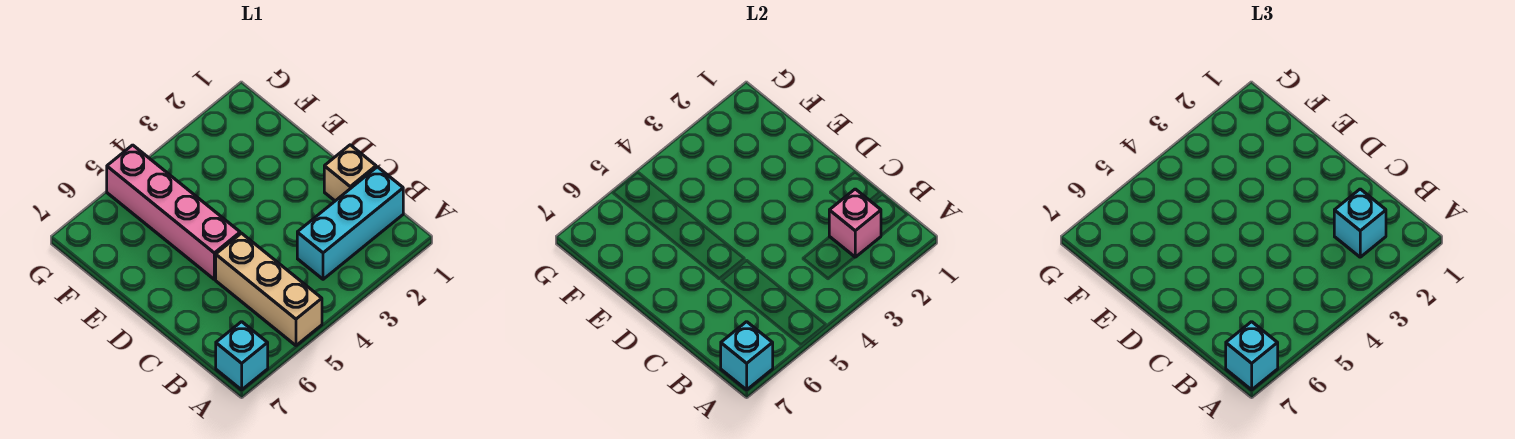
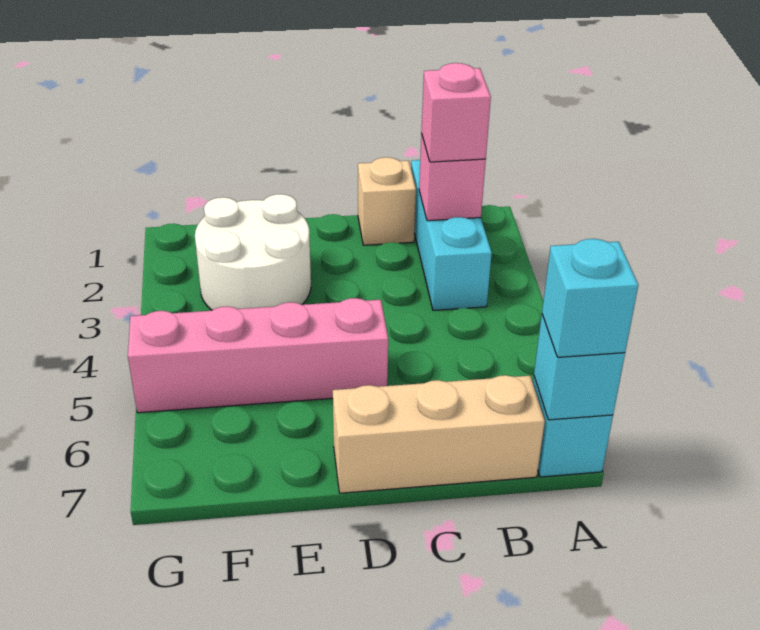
tan brick A5:C5 level 1 -> tan brick B7:D7 level 1
cyan brick B2 level 3 -> pink brick B2 level 3
none -> white round brick E2:F3 level 1

